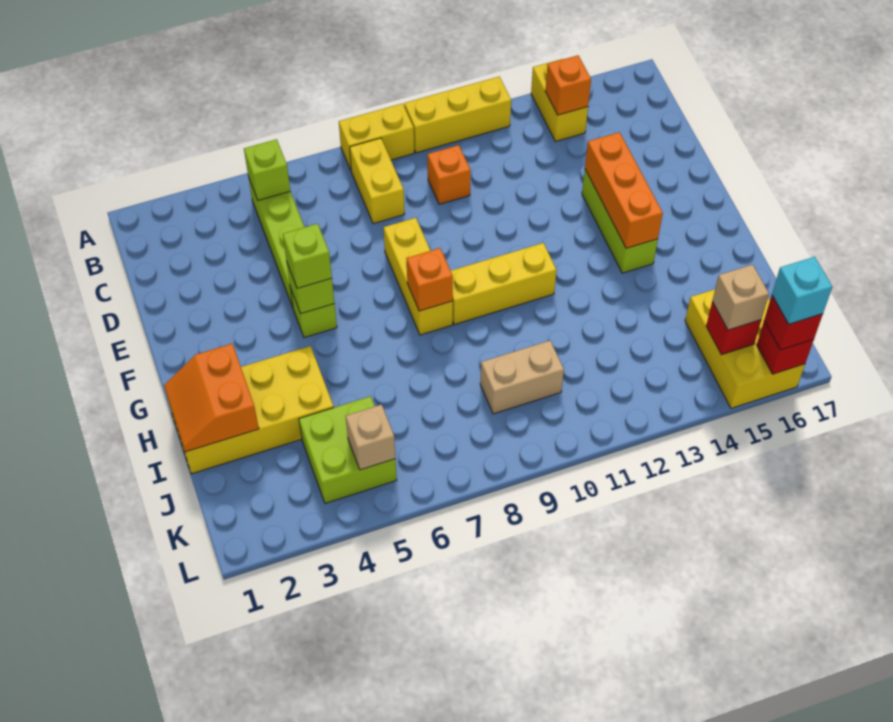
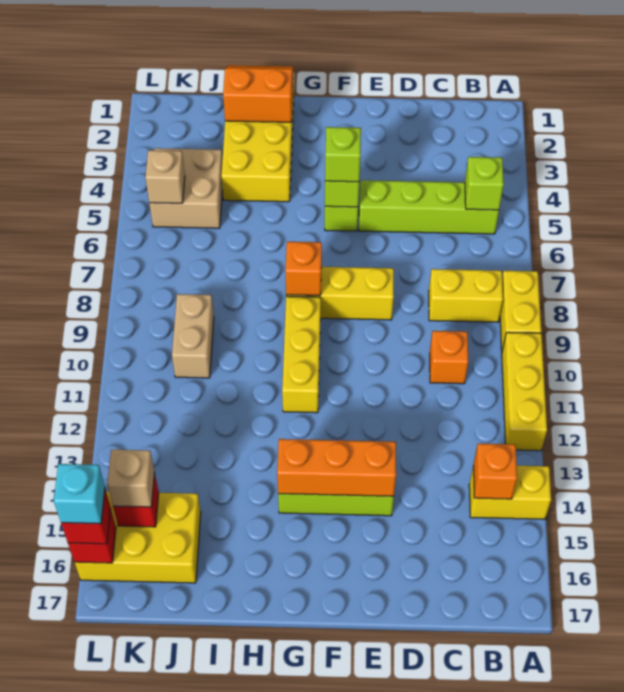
lime brick J4:K5 level 1 -> tan brick J4:K5 level 1

